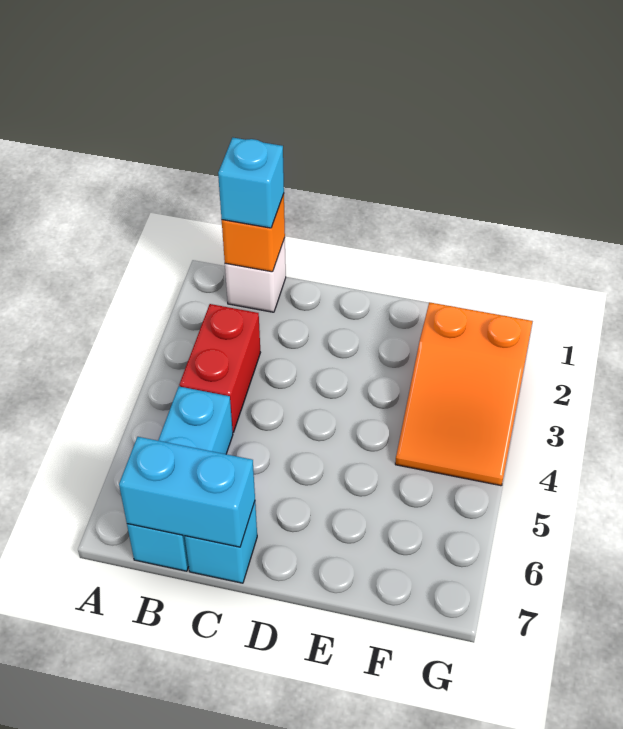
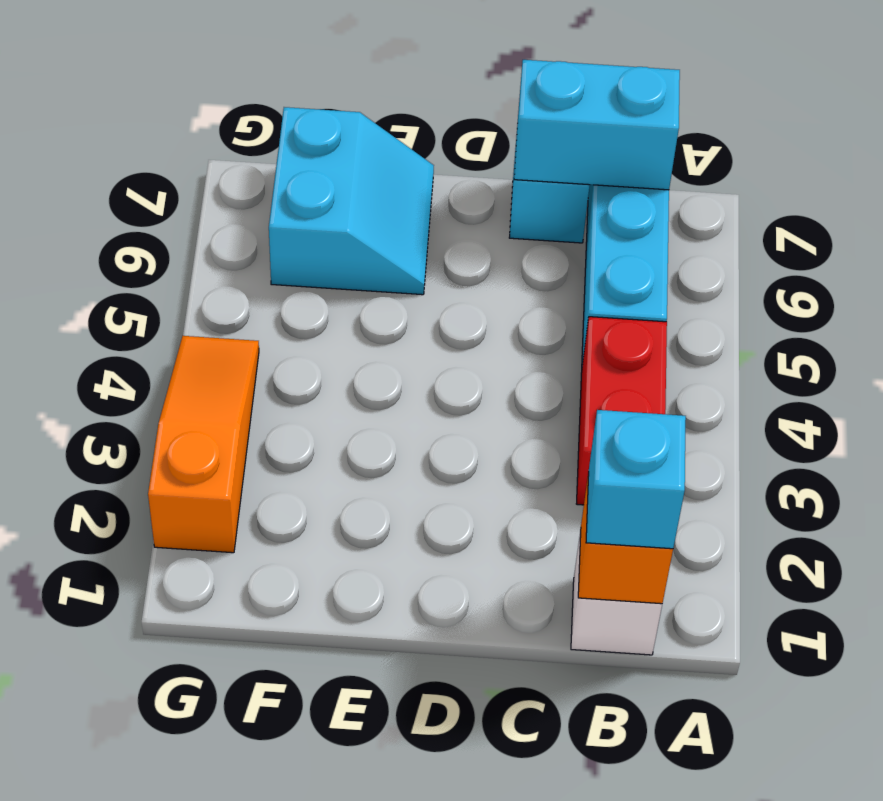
none -> cyan slope E6:F7 level 1 top F
orange slope F2:G4 level 1 top 2 -> orange slope G2:G4 level 1 top 2

